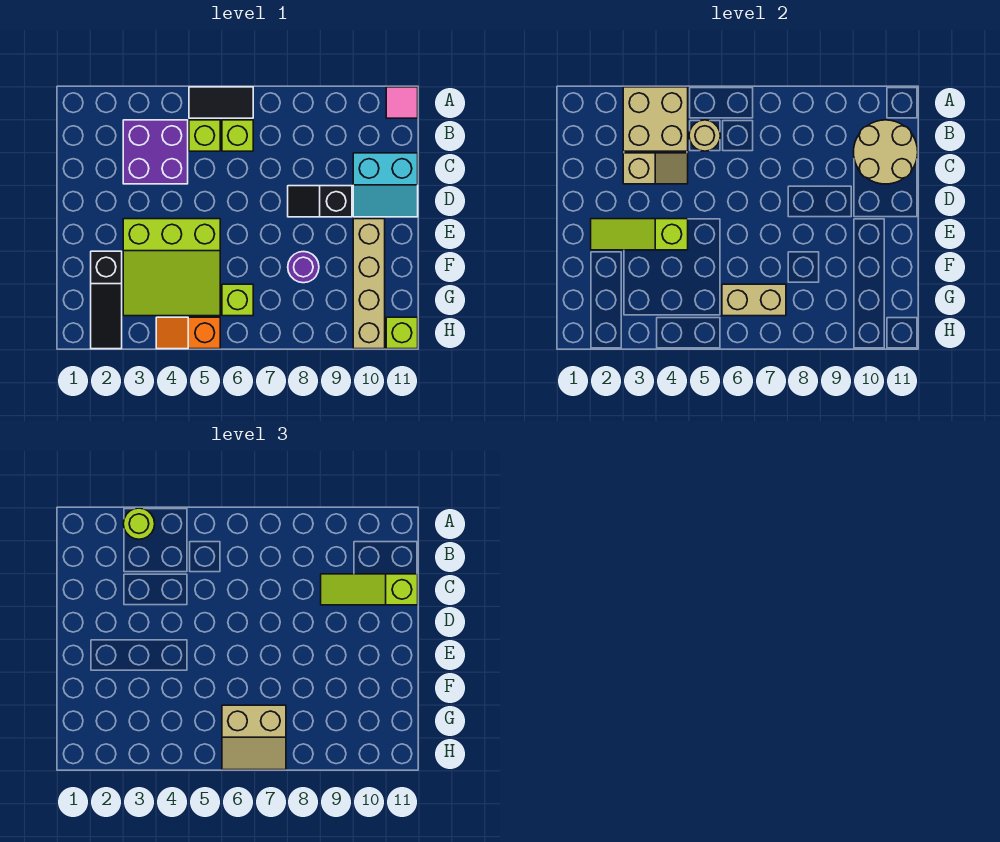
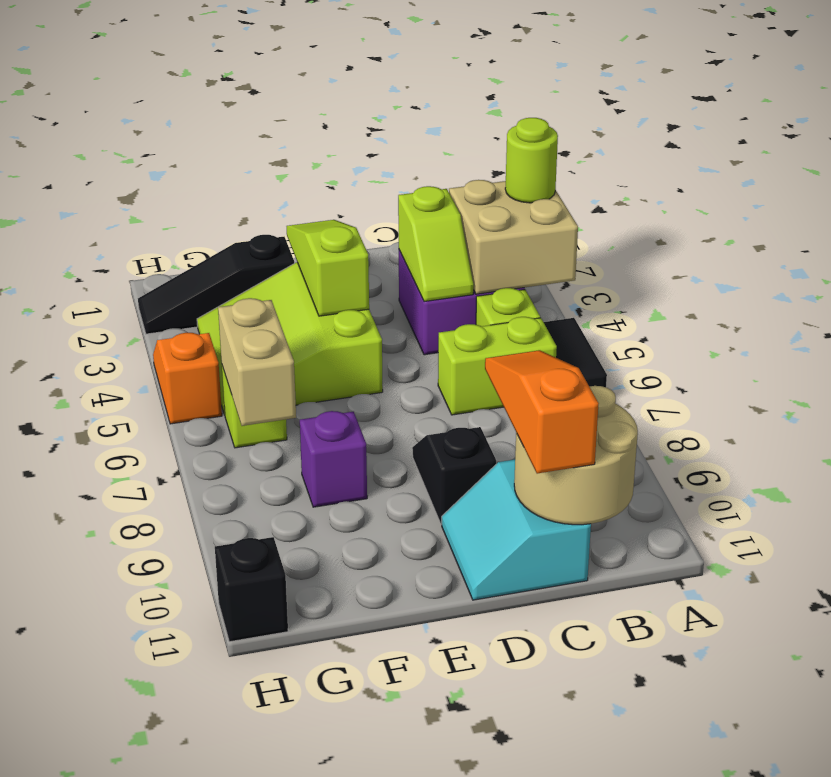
pink tile A11 level 1 -> none
tan round brick B5 level 2 -> none
lime brick B6 level 1 -> lime brick B6:C6 level 1
tan slope C3:C4 level 2 top 3 -> lime slope C3:C4 level 2 top 3
lime slope C9:C11 level 3 top 11 -> orange slope C9:C11 level 3 top 11
tan brick E10:H10 level 1 -> none
purple round brick F8 level 1 -> purple brick F8 level 1
tan slope G6:H7 level 3 top G -> none
lime brick H11 level 1 -> black brick H11 level 1

